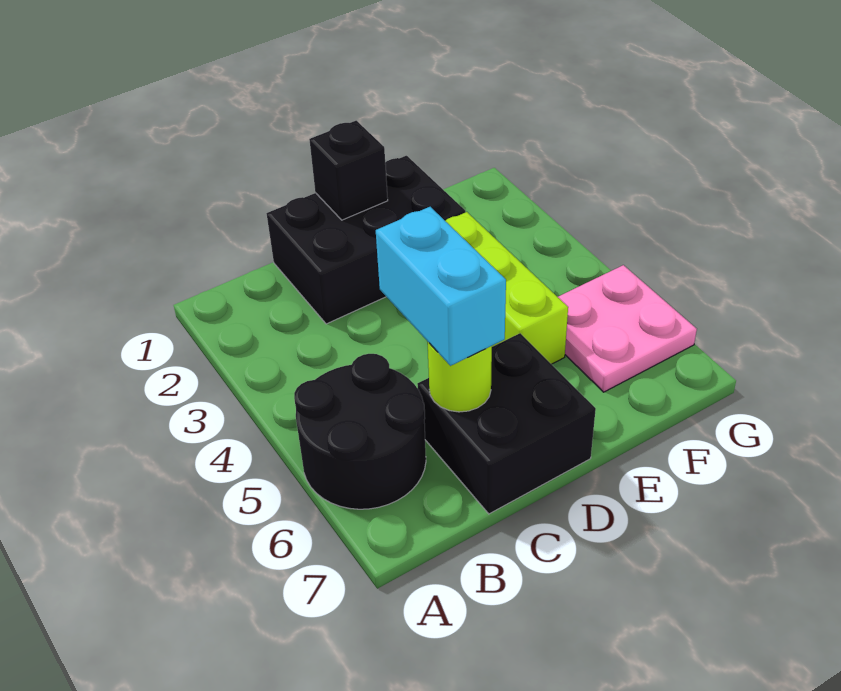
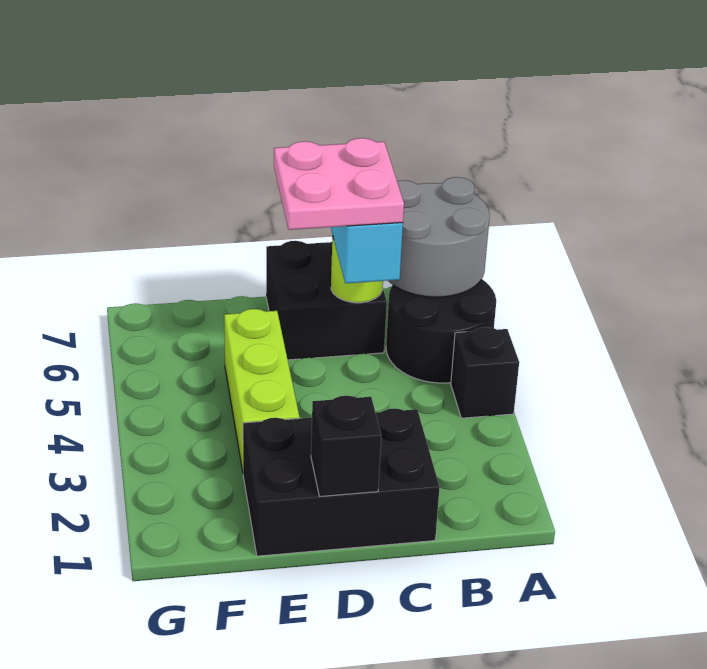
none -> black brick A4 level 1
none -> grey round brick A6:B7 level 2
pink plate F5:G6 level 1 -> pink plate C5:D6 level 4

